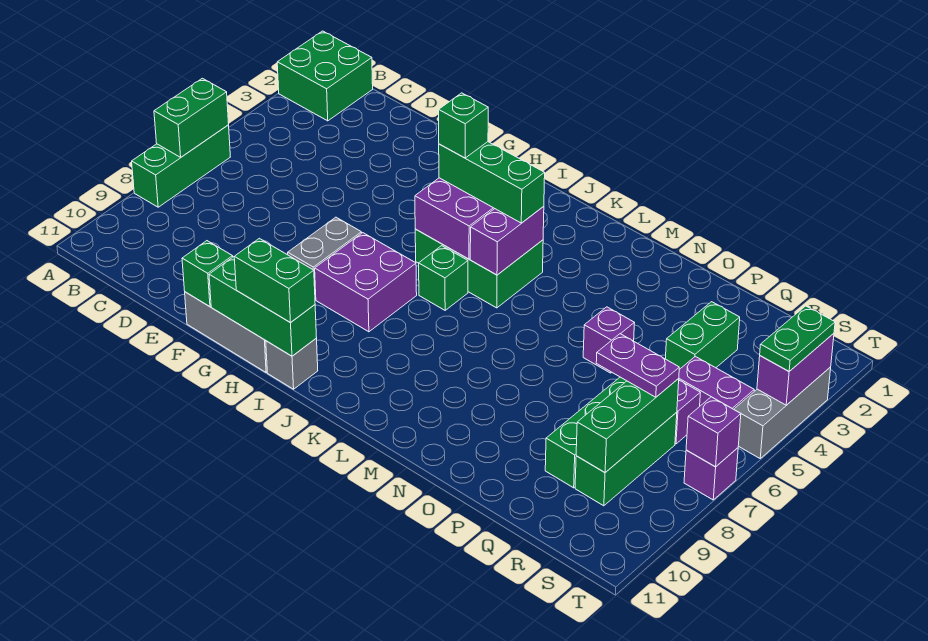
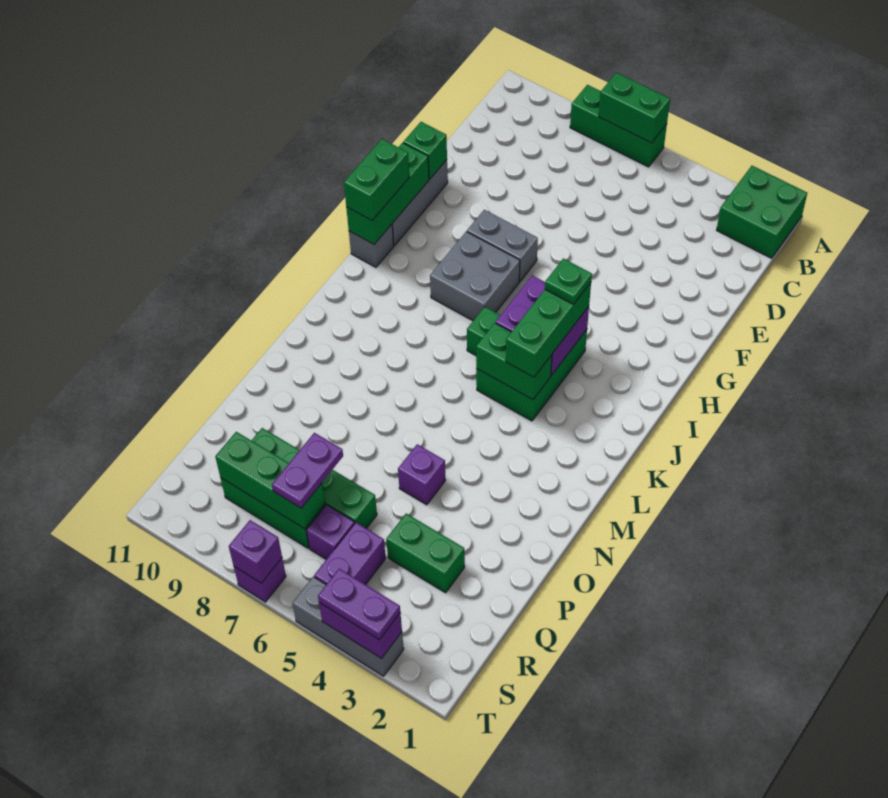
purple brick H7:I8 level 1 -> grey brick H7:I8 level 1
green brick I4 level 4 -> green plate I4 level 4
purple brick K4:K5 level 2 -> green brick K4:K5 level 2
green plate T3:T4 level 3 -> purple plate T3:T4 level 3

